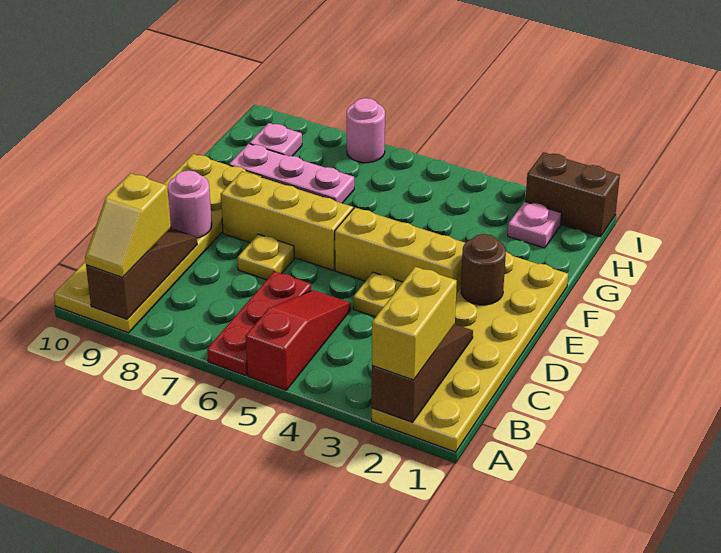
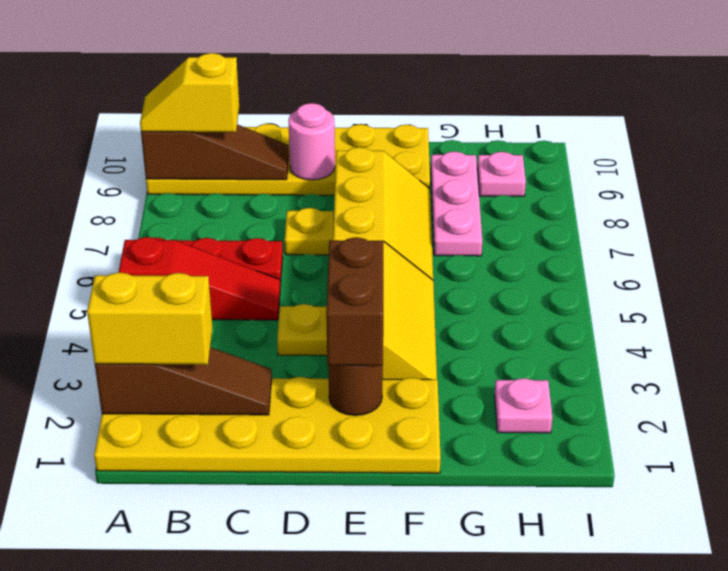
brown brick I1:I2 level 1 -> brown brick E2:E3 level 3
pink round brick I7 level 1 -> none

